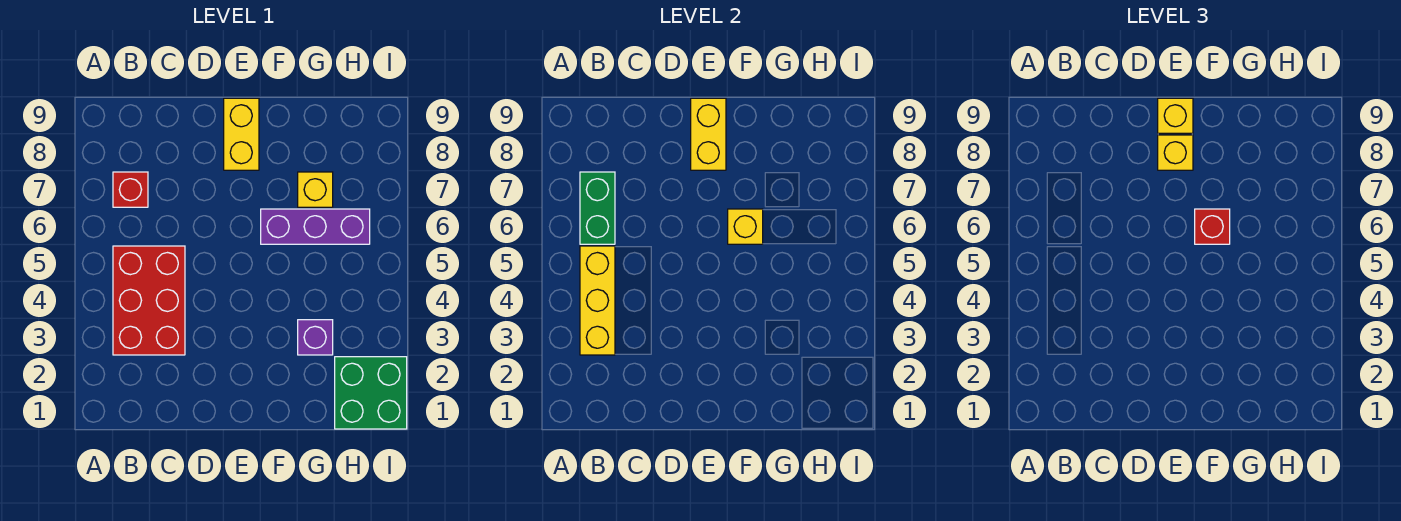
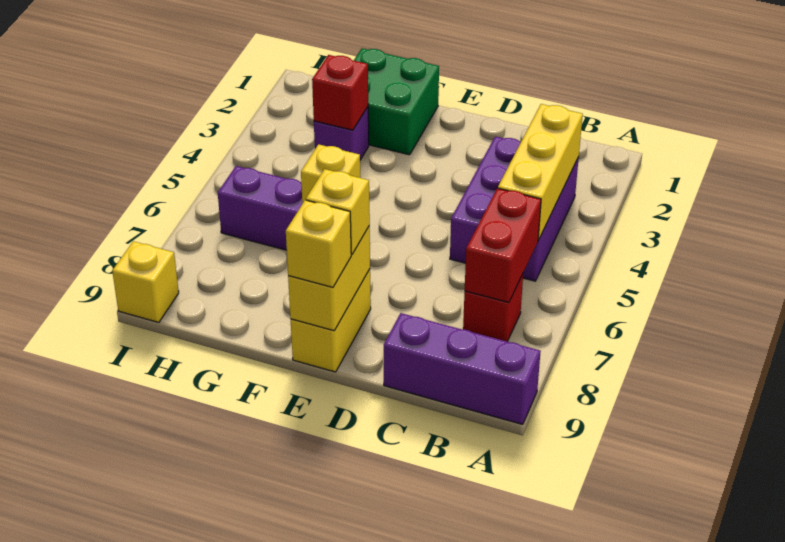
none -> purple brick A9:C9 level 1
red brick B3:C5 level 1 -> purple brick B3:C5 level 1
green brick B6:B7 level 2 -> red brick B6:B7 level 2
red brick F6 level 3 -> red brick G3 level 2
yellow brick G7 level 1 -> yellow brick I9 level 1
green brick H1:I2 level 1 -> green brick F1:G2 level 1

